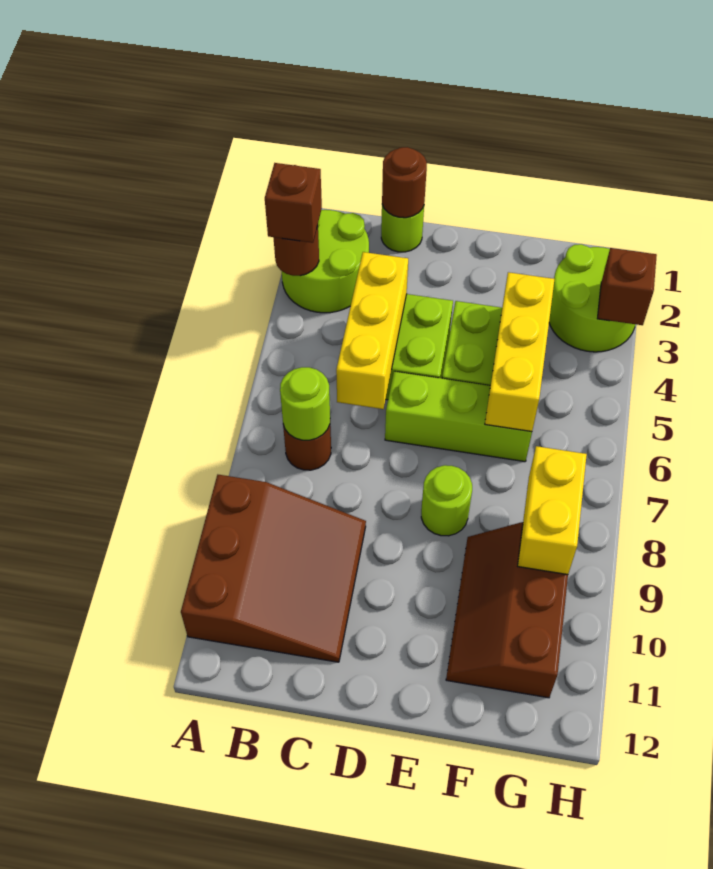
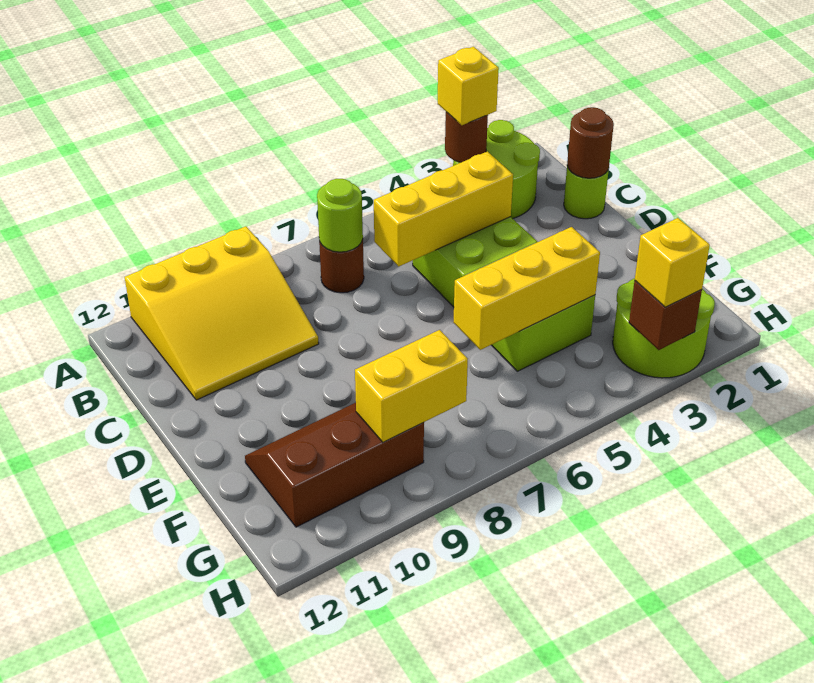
brown brick A3 level 3 -> yellow brick A3 level 3
brown slope A9:C11 level 1 top A -> yellow slope A9:C11 level 1 top A
lime brick D6:F6 level 1 -> none
lime round brick E8 level 1 -> none
none -> yellow brick H3 level 3

